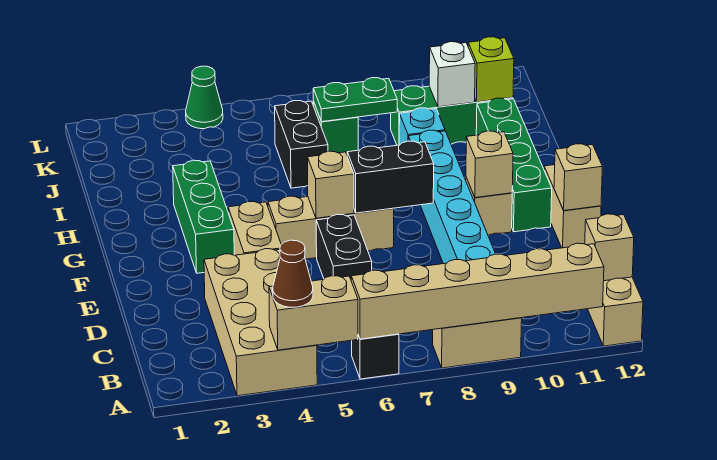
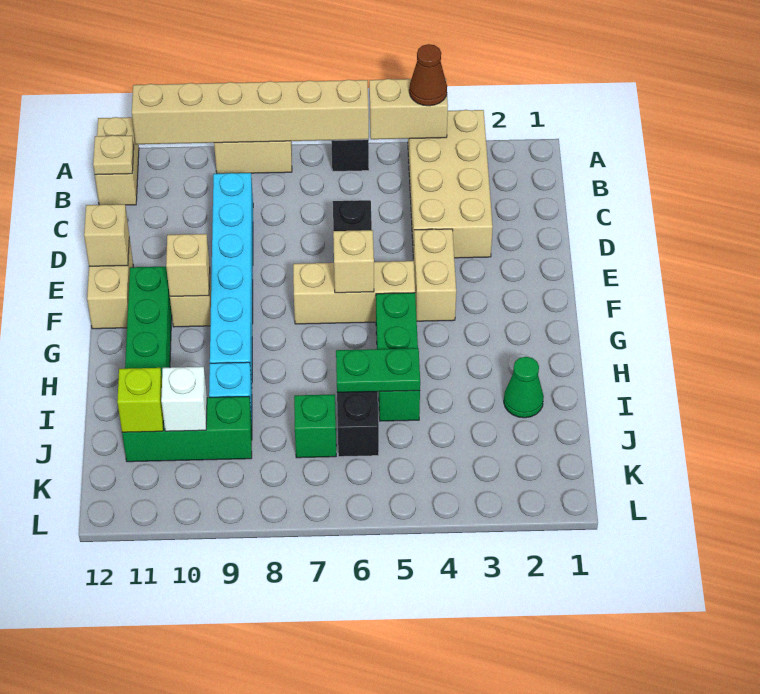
tan brick B12 level 2 -> tan plate B12 level 2
green brick F3:H3 level 1 -> green brick G5:I5 level 1
black brick F7:F8 level 2 -> none
green plate J7:J8 level 2 -> green plate I5:I6 level 2
green cone L4 level 1 -> green cone I2 level 1

